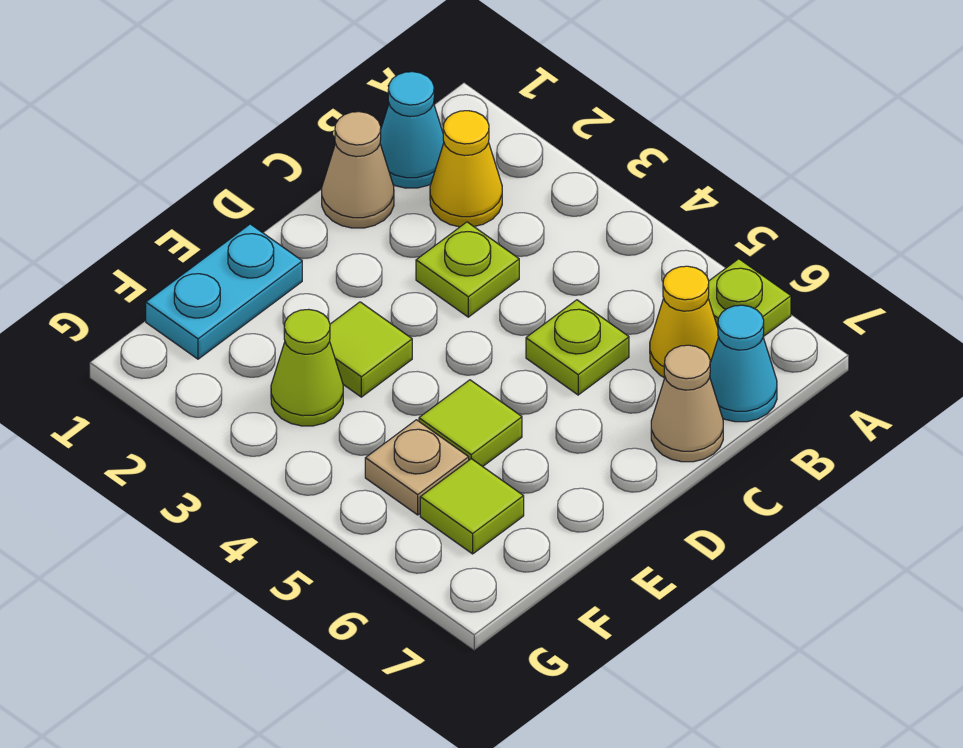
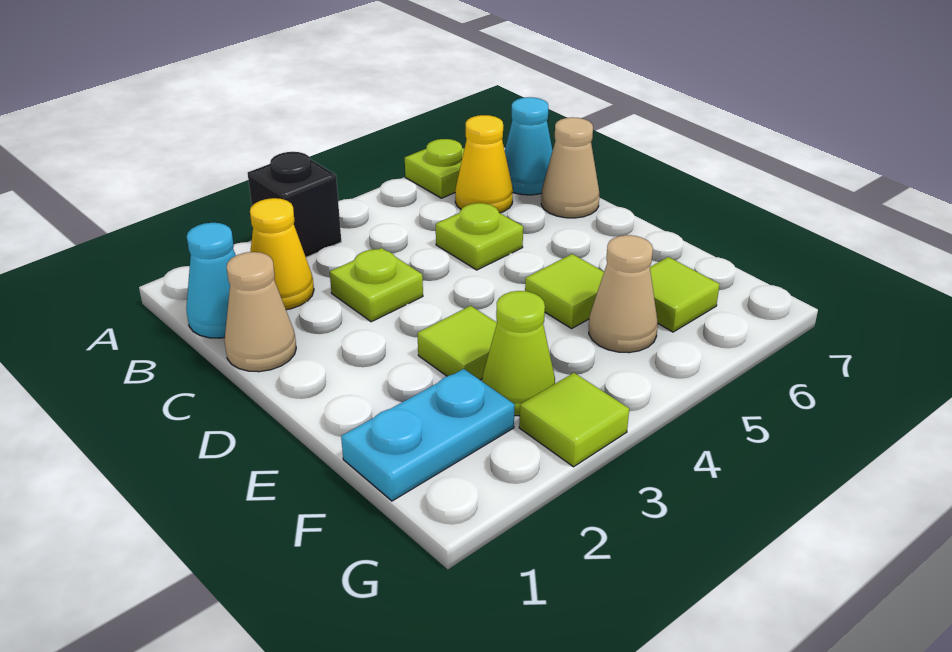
none -> black brick A3 level 1
cyan plate E1:F1 level 1 -> cyan plate F1:F2 level 1
tan plate F5 level 1 -> tan cone F5 level 1
none -> lime tile G3 level 1

